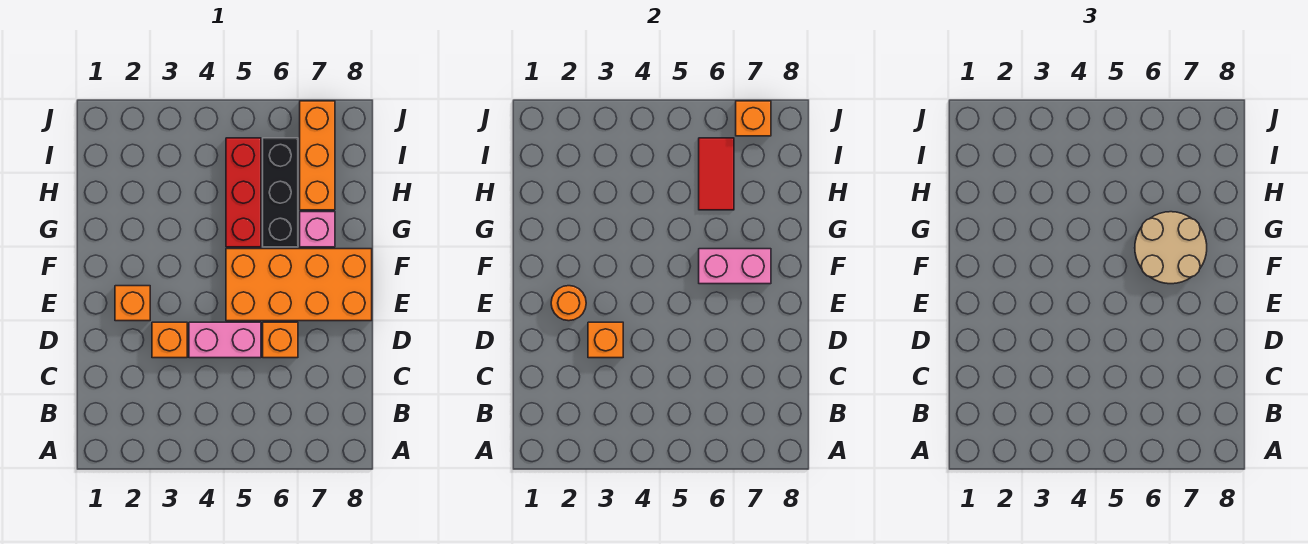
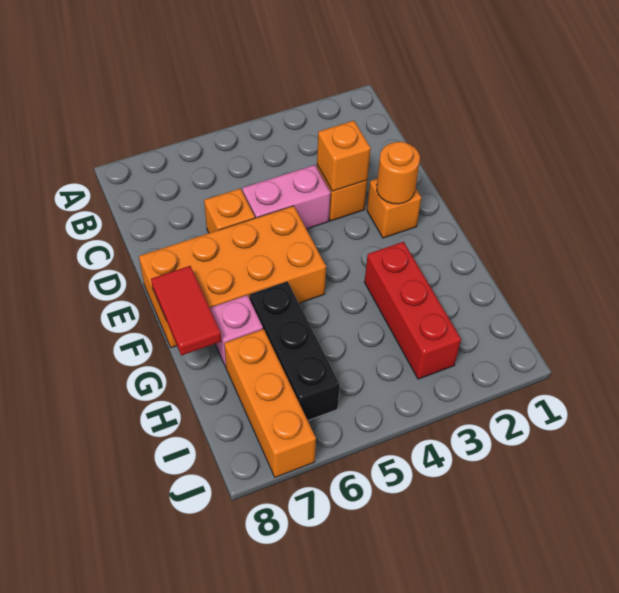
pink brick F6:F7 level 2 -> none
tan round brick F6:G7 level 3 -> none
red brick G5:I5 level 1 -> red brick G3:I3 level 1
red tile H6:I6 level 2 -> red tile F8:G8 level 2
orange brick J7 level 2 -> none

